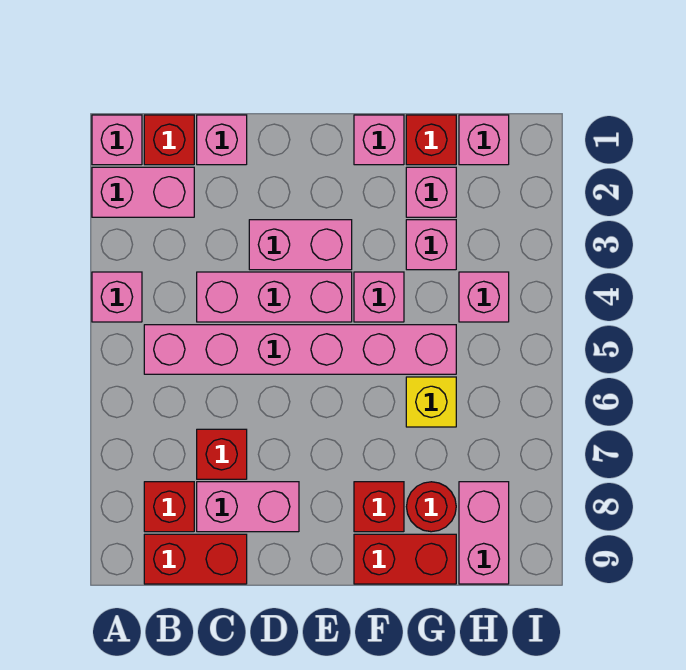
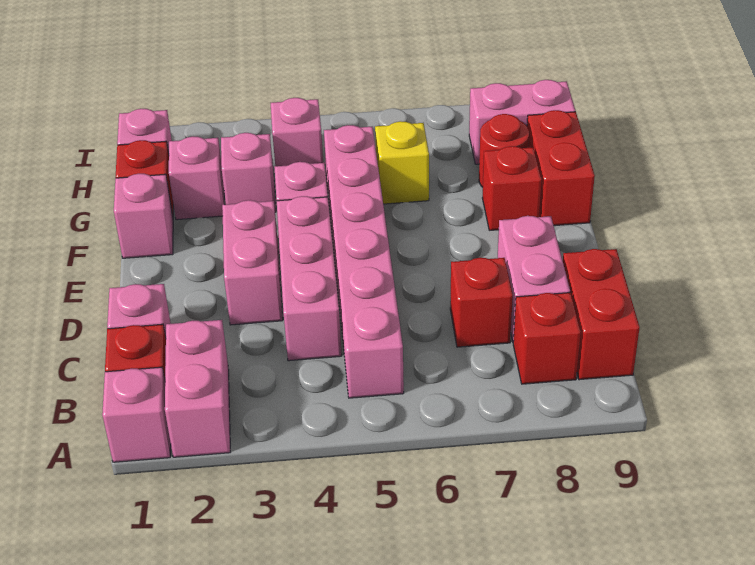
pink brick A4 level 1 -> none

